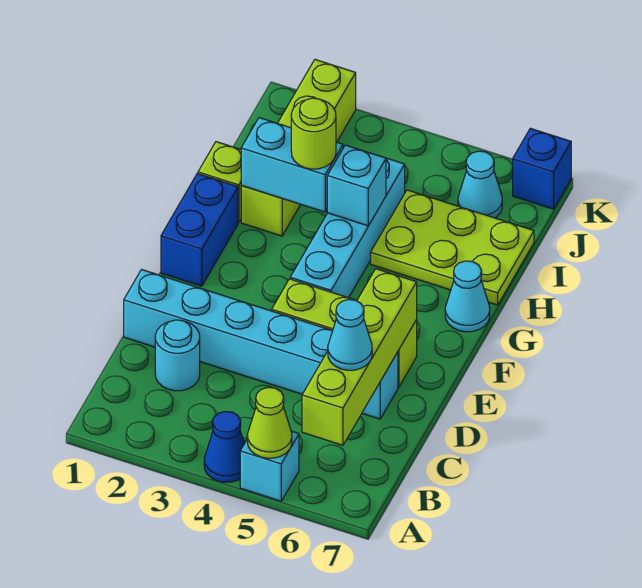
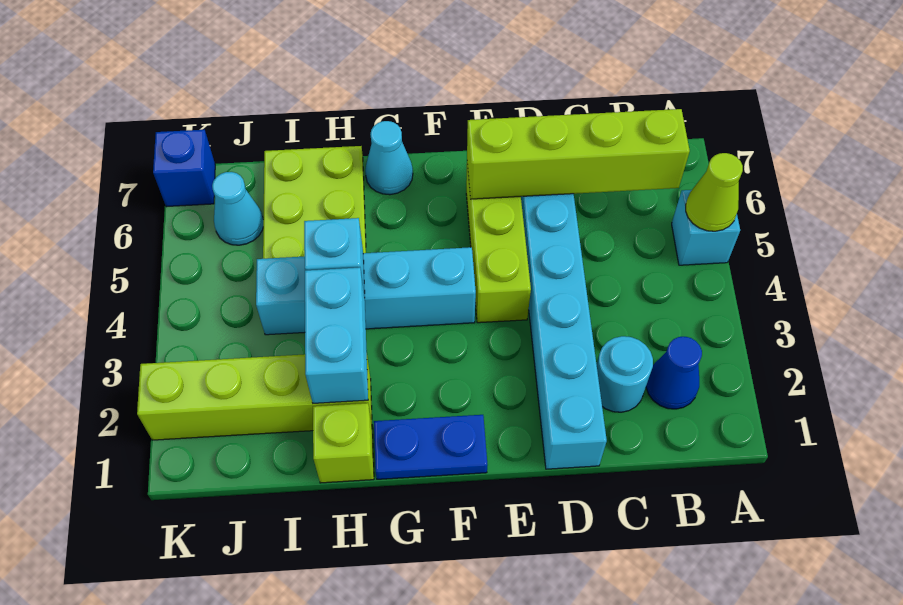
blue cone A4 level 1 -> blue cone B2 level 1
cyan cone C6 level 3 -> none
blue brick F1:G1 level 1 -> blue plate F1:G1 level 1
lime round brick H3 level 3 -> none

